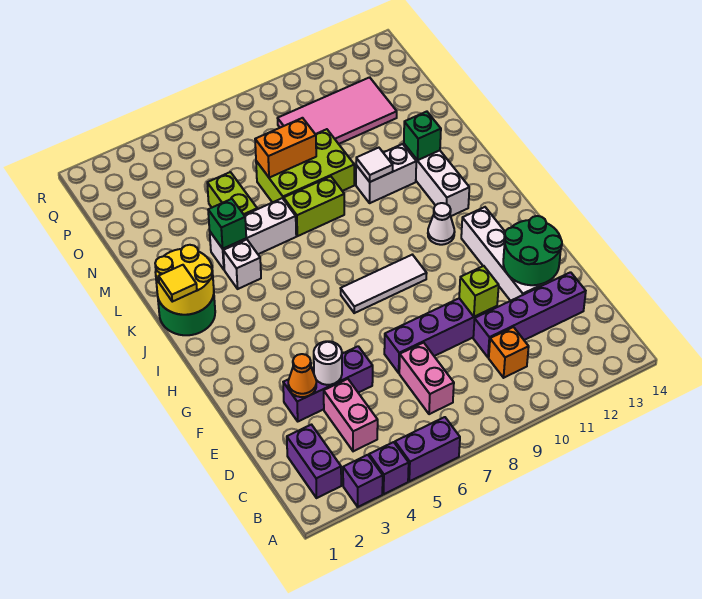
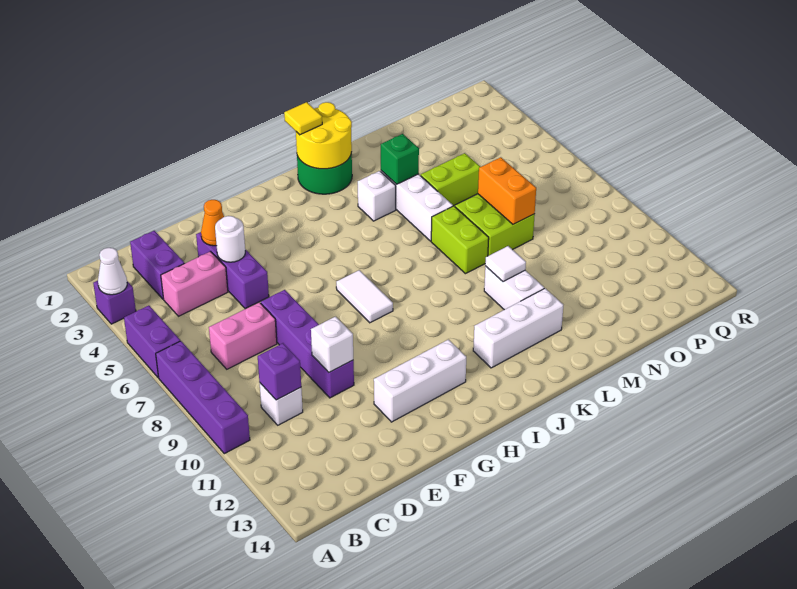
purple brick A4 level 1 -> purple brick C10 level 2
purple brick B2:C2 level 1 -> purple brick C2:C3 level 1
orange brick C10 level 1 -> white brick C10 level 1
purple brick D10:D13 level 1 -> purple brick A7:A10 level 1
lime brick E10 level 2 -> white brick E10 level 2
white brick E12:H12 level 1 -> white brick F12:H12 level 1
green round brick E12:F13 level 2 -> none
white tile H7:H9 level 1 -> white tile H7:H8 level 1
white cone I11 level 1 -> white cone A3 level 2
green brick L12 level 2 -> none
lime brick M7:N9 level 1 -> lime brick M7:N8 level 1
pink tile O9:P12 level 1 -> none

